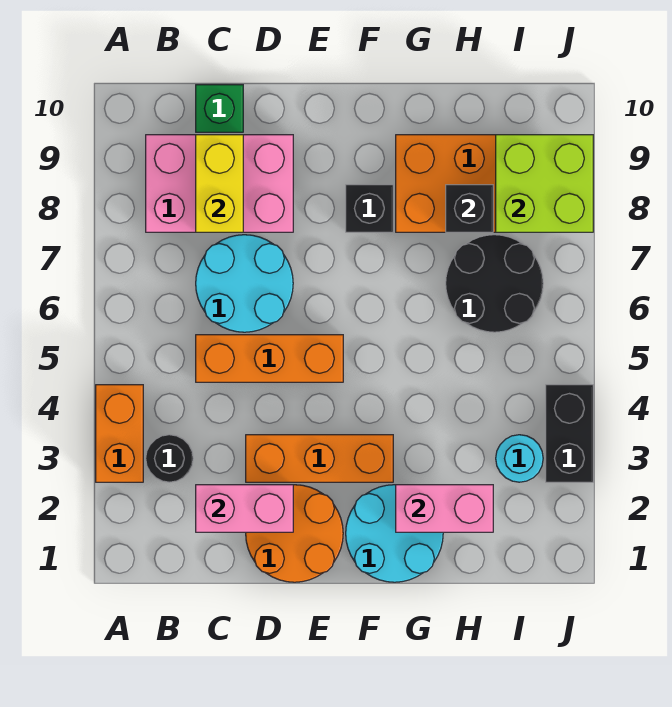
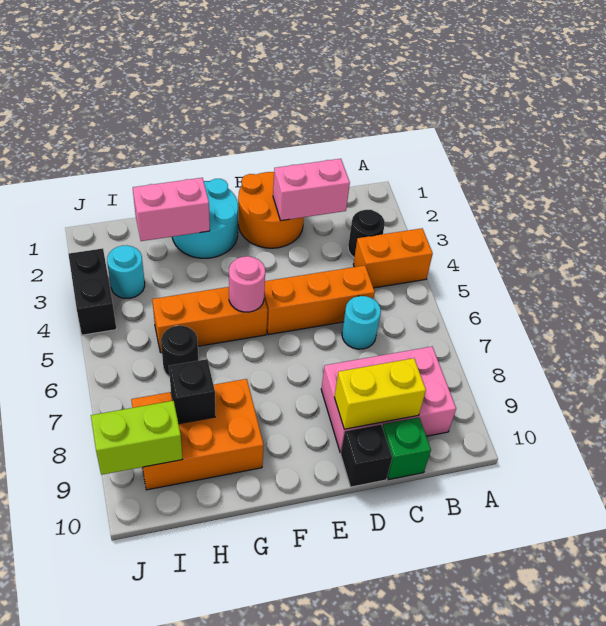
orange brick A3:A4 level 1 -> orange brick A4:B4 level 1
cyan round brick C6:D7 level 1 -> cyan round brick C6 level 1
yellow brick C8:C9 level 2 -> yellow brick C9:D9 level 2
orange brick D3:F3 level 1 -> orange brick F5:H5 level 1
none -> pink round brick F5 level 2
black brick F8 level 1 -> black brick D10 level 1
black round brick H6:I7 level 1 -> black round brick H6 level 1
lime brick I8:J9 level 2 -> lime brick I9:J9 level 2

